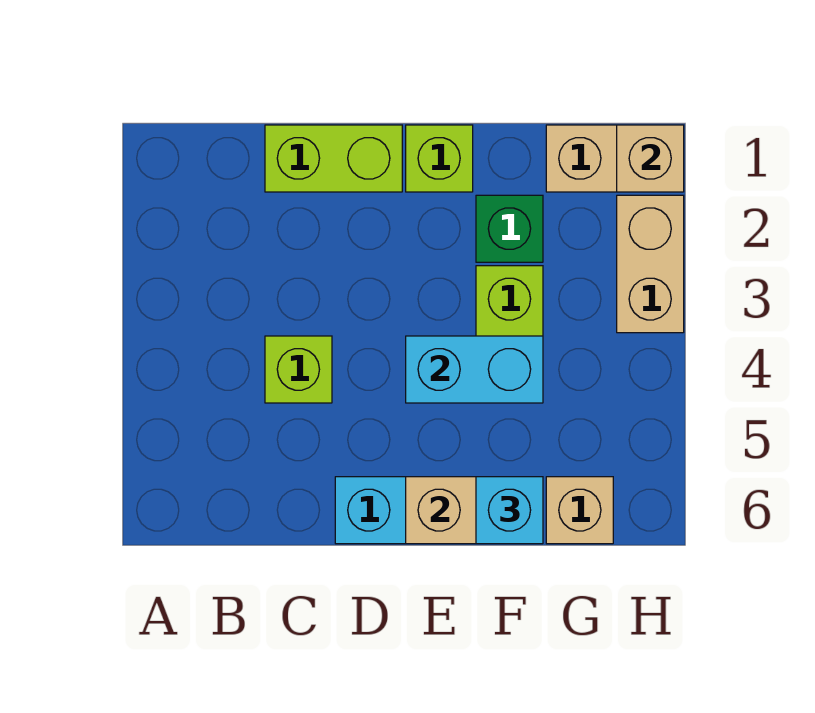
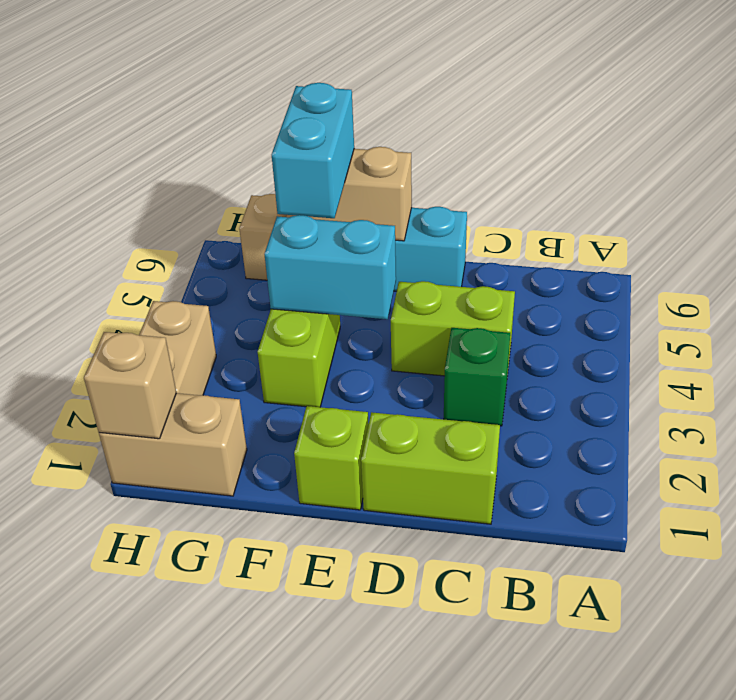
lime brick C4 level 1 -> lime brick C4:D4 level 1
green brick F2 level 1 -> green brick C3 level 1
cyan brick F6 level 3 -> cyan brick F5:F6 level 3

